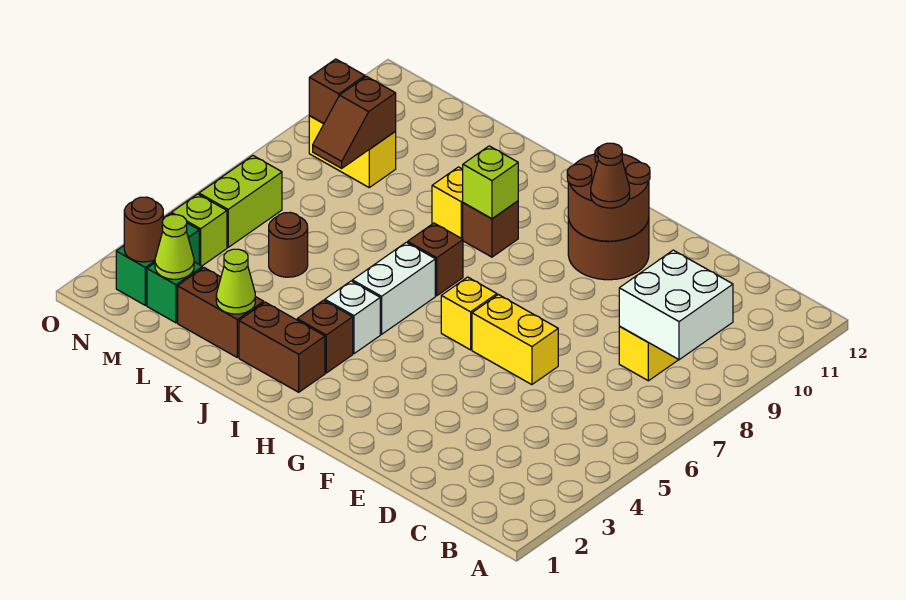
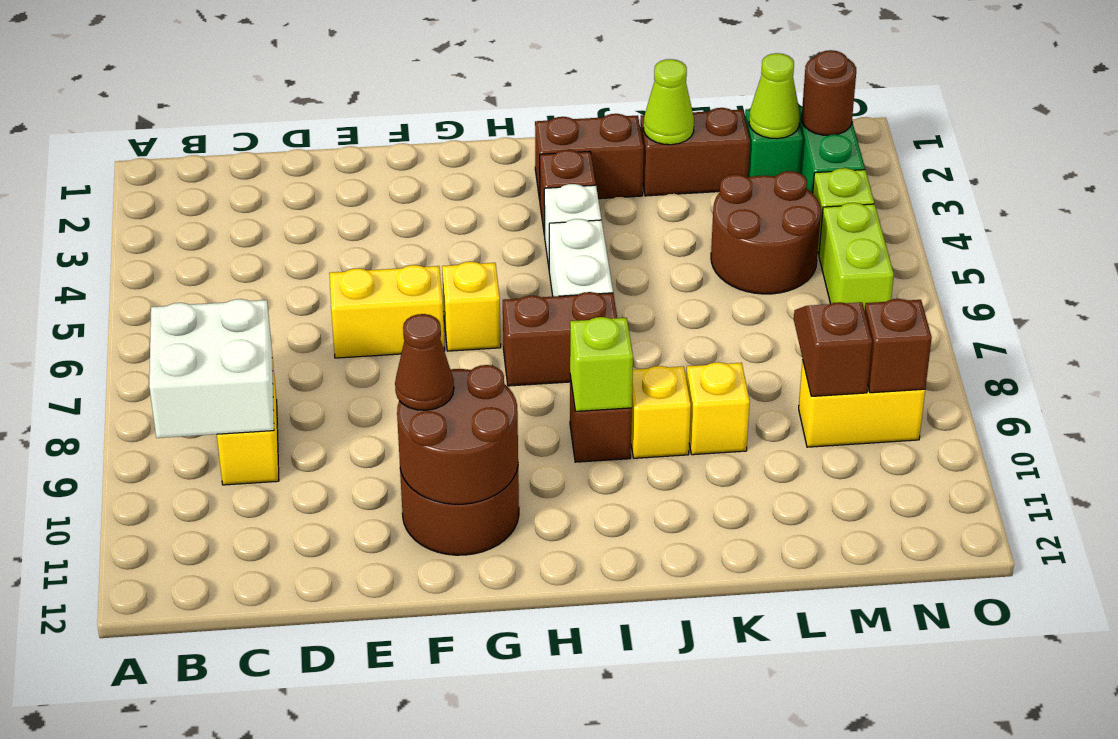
brown brick I7 level 1 -> brown brick H7:I7 level 1
none -> yellow brick K9 level 1
brown round brick L5 level 1 -> brown round brick L4:M5 level 1

